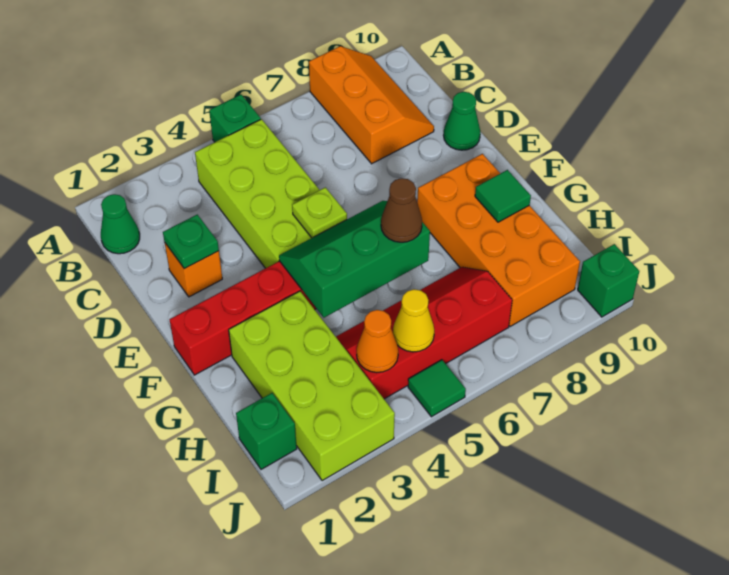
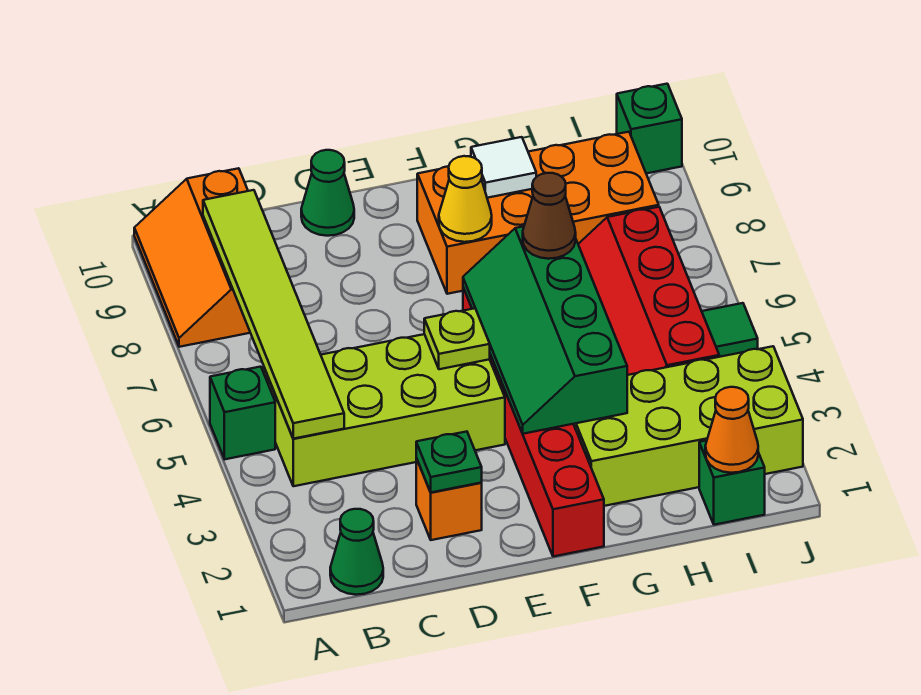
orange slope A8:C9 level 1 top 8 -> orange slope A8:B10 level 1 top B
none -> lime tile B4:B9 level 2
green slope F4:G6 level 2 top G -> green slope F3:G6 level 2 top G
green tile G9 level 2 -> white tile G9 level 2
orange cone I4 level 2 -> orange cone I1 level 2
yellow cone I5 level 2 -> yellow cone F8 level 2

